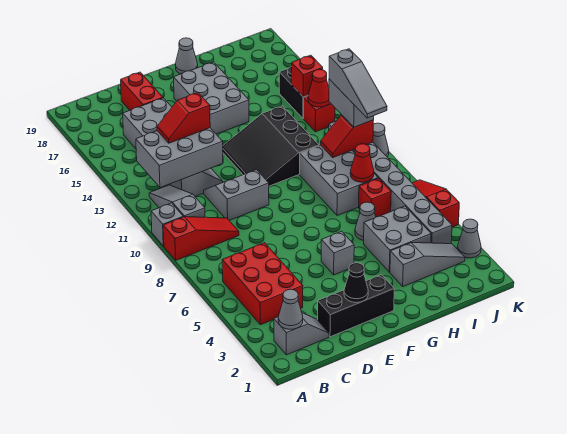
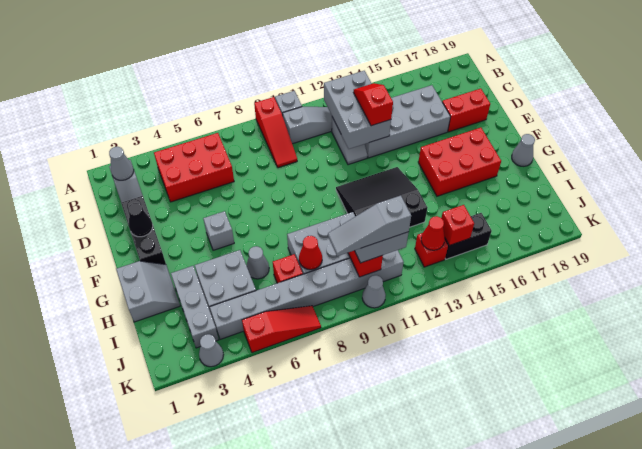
grey slope D10:E11 level 1 top 10 -> grey slope G1:H2 level 1 top 1
grey brick F15:G17 level 1 -> red brick F15:G17 level 1
grey slope H3:J3 level 1 top H -> grey brick H3:J3 level 1

